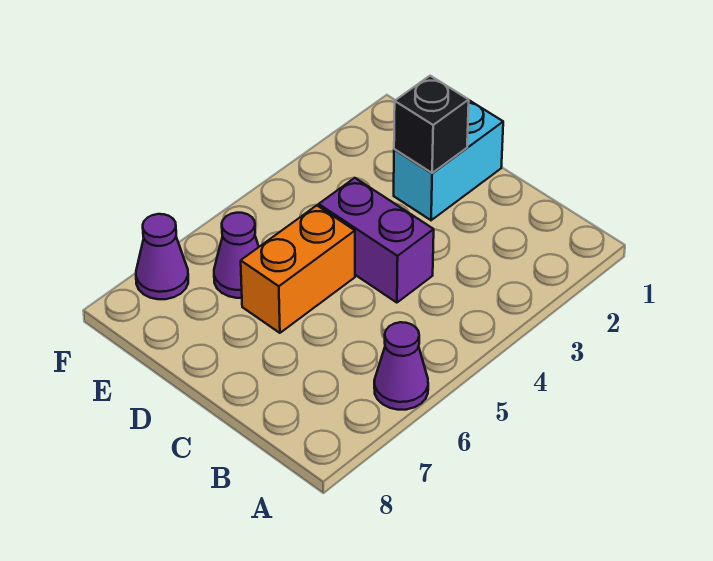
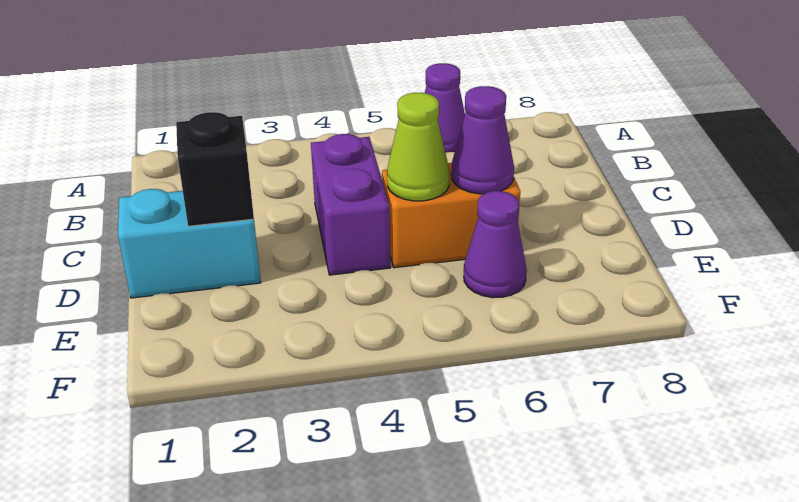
none -> lime cone D5 level 2
purple cone F7 level 1 -> purple cone D6 level 2

